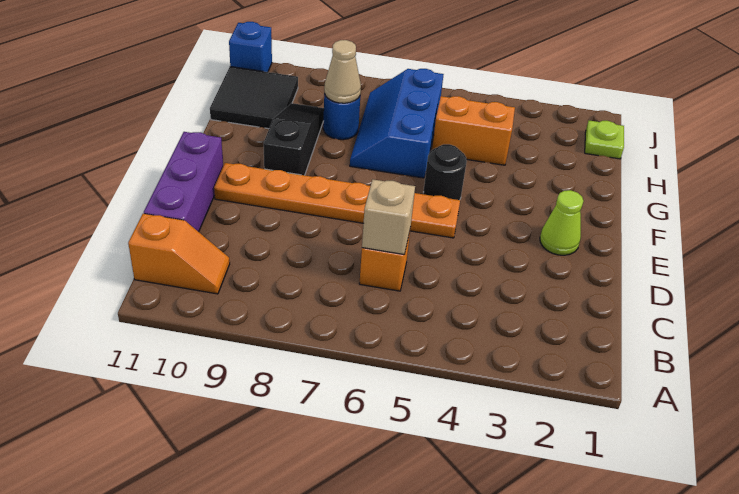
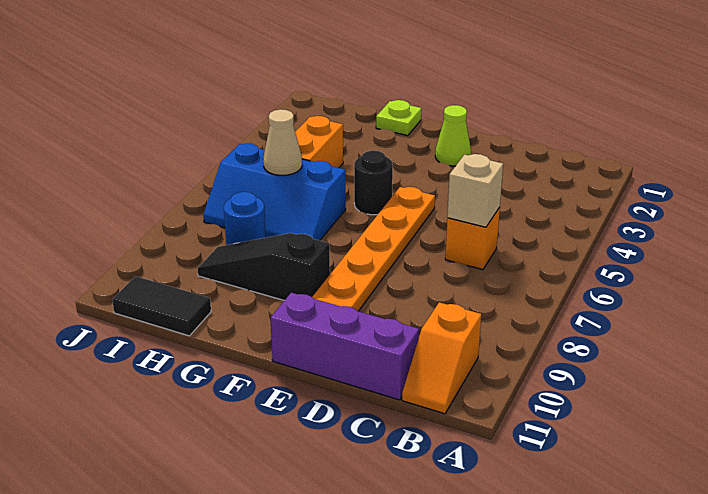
orange slope B10:B11 level 1 top 11 -> orange slope B10:B11 level 1 top 10
tan cone H8 level 2 -> tan cone H6 level 2
black tile H10:I11 level 1 -> black tile H11:I11 level 1
lime plate I1 level 1 -> lime plate G1 level 1
blue brick J11 level 1 -> none

